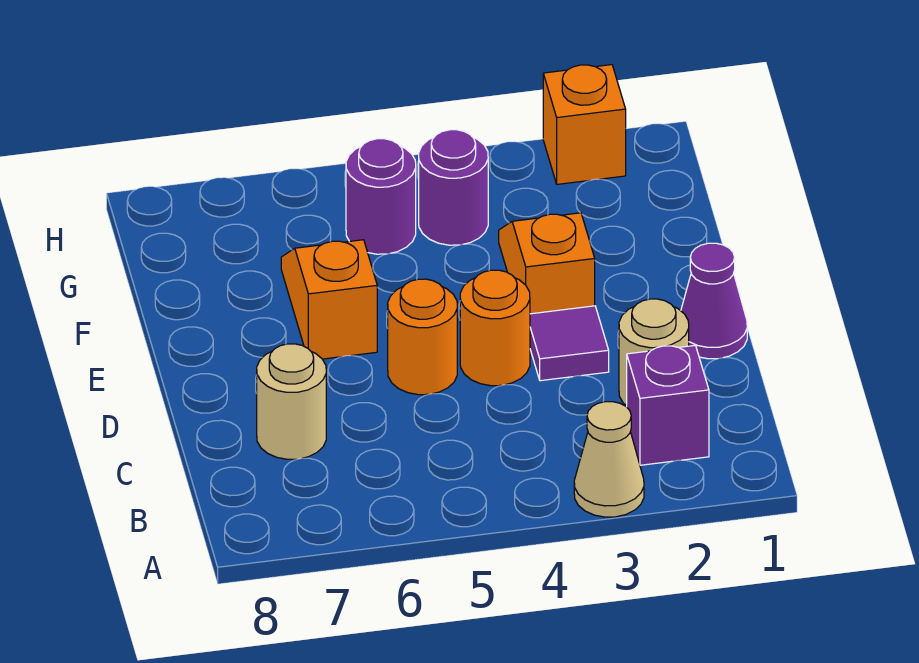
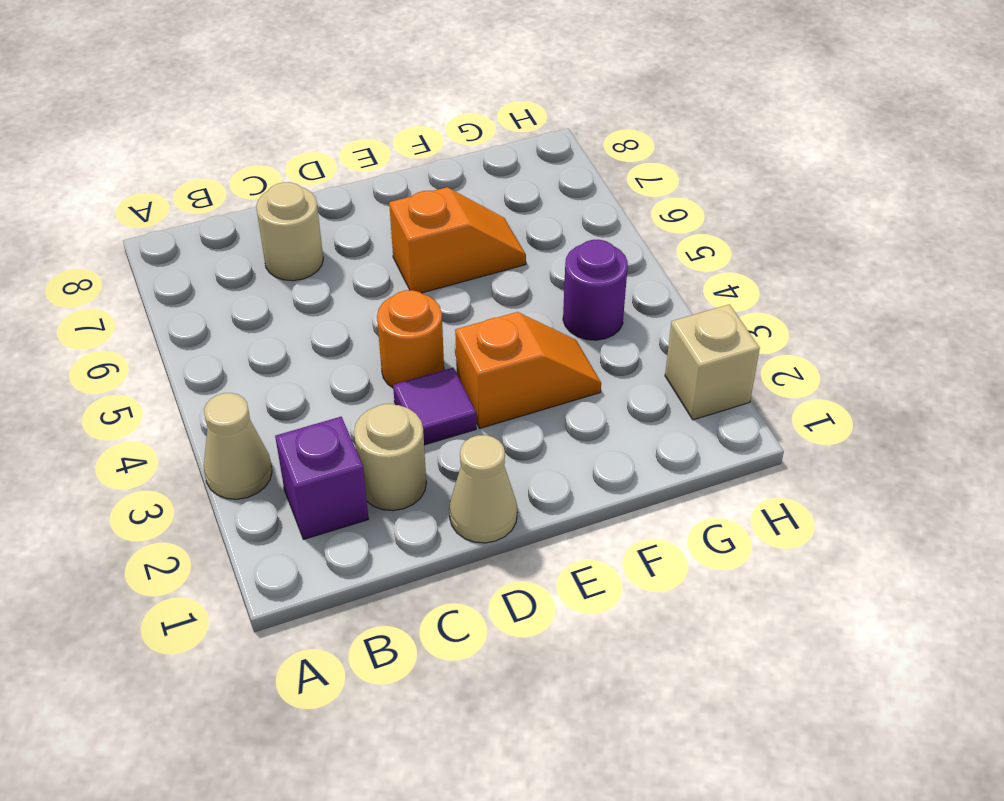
purple cone D1 level 1 -> tan cone D1 level 1
orange round brick D5 level 1 -> none
purple round brick G5 level 1 -> none
orange brick H2 level 1 -> tan brick H2 level 1

